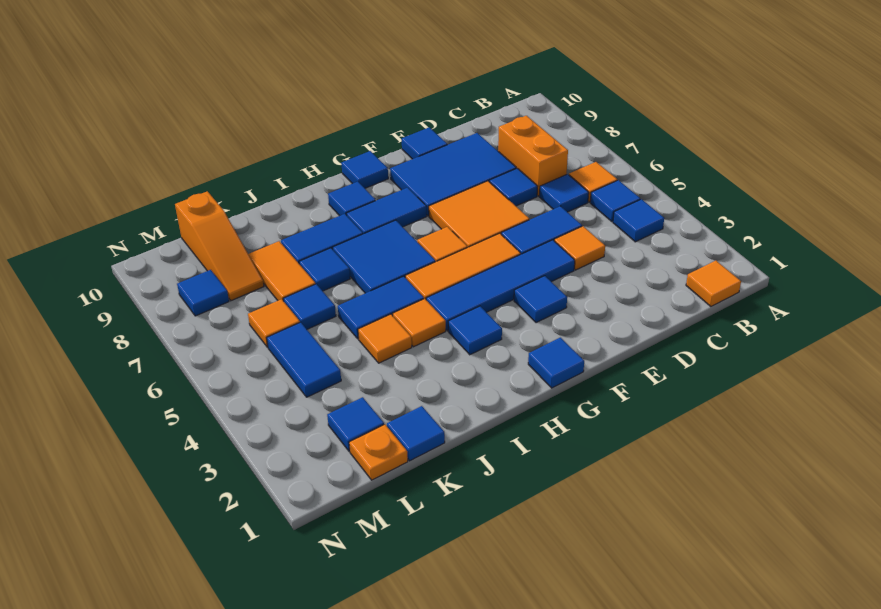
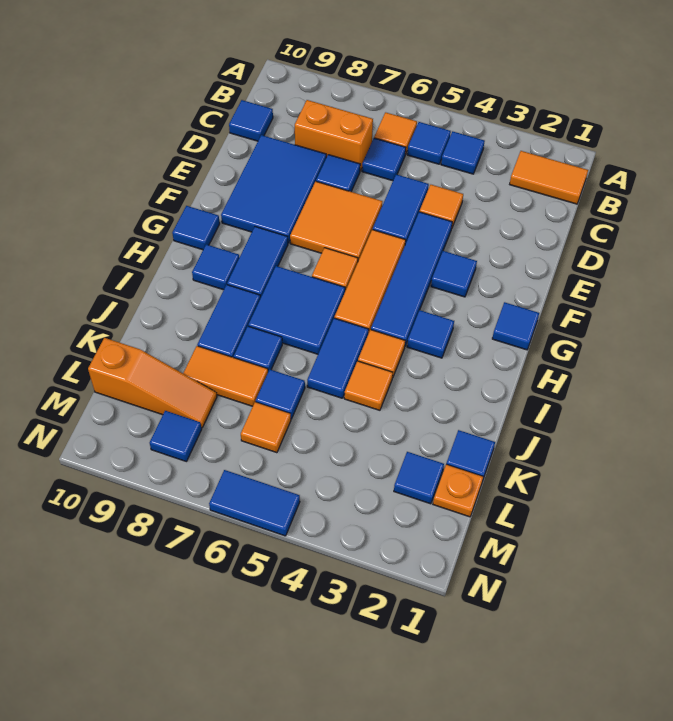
orange tile B1 level 1 -> orange tile B1:B2 level 1
blue tile E10 level 1 -> blue tile C10 level 1
blue tile L4:L5 level 1 -> blue tile N5:N6 level 1

